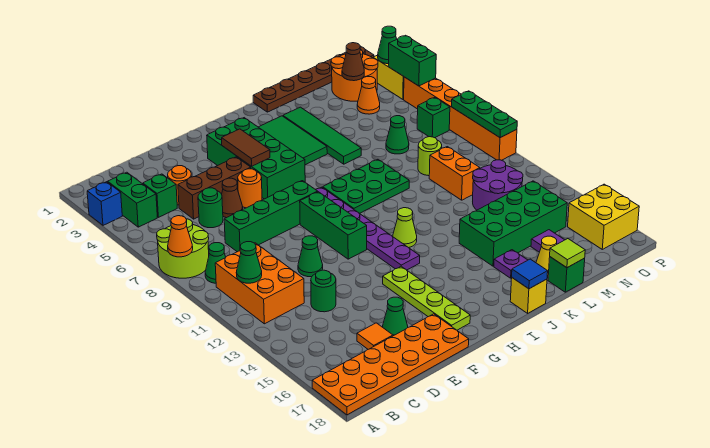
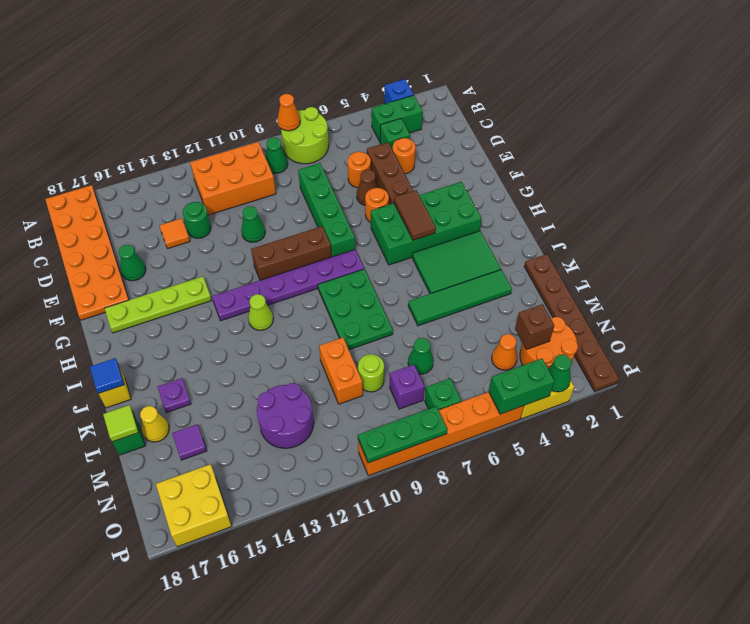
green cone B11 level 2 -> none
green round brick D6 level 1 -> orange round brick D6 level 1
orange tile D16 level 1 -> orange tile D14 level 1
brown tile G4:G5 level 2 -> brown tile G5:H5 level 2
green brick G9:G11 level 1 -> brown brick G9:G11 level 1
green brick K14:N15 level 1 -> none
orange brick M10:M11 level 1 -> orange brick L10:M10 level 1
brown cone N3 level 2 -> brown brick N3 level 2
none -> purple brick N8 level 1

